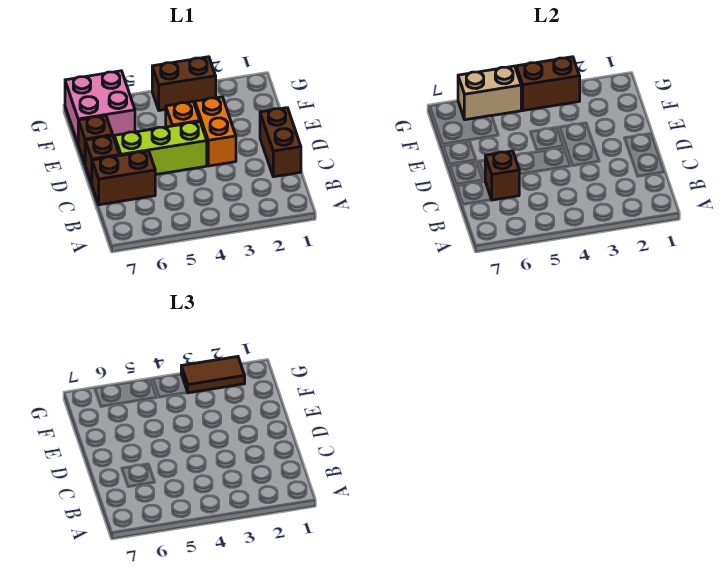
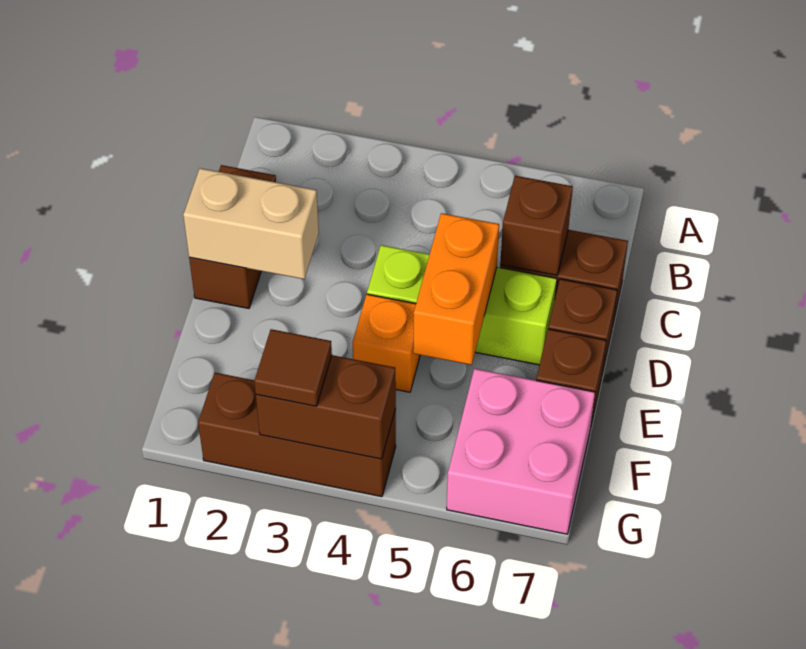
orange brick D3:E3 level 1 -> orange brick D5:E5 level 2
brown tile G2:G3 level 3 -> brown tile G3 level 3
brown brick G3:G4 level 1 -> brown brick G2:G4 level 1
tan brick G5:G6 level 2 -> tan brick D1:D2 level 2

